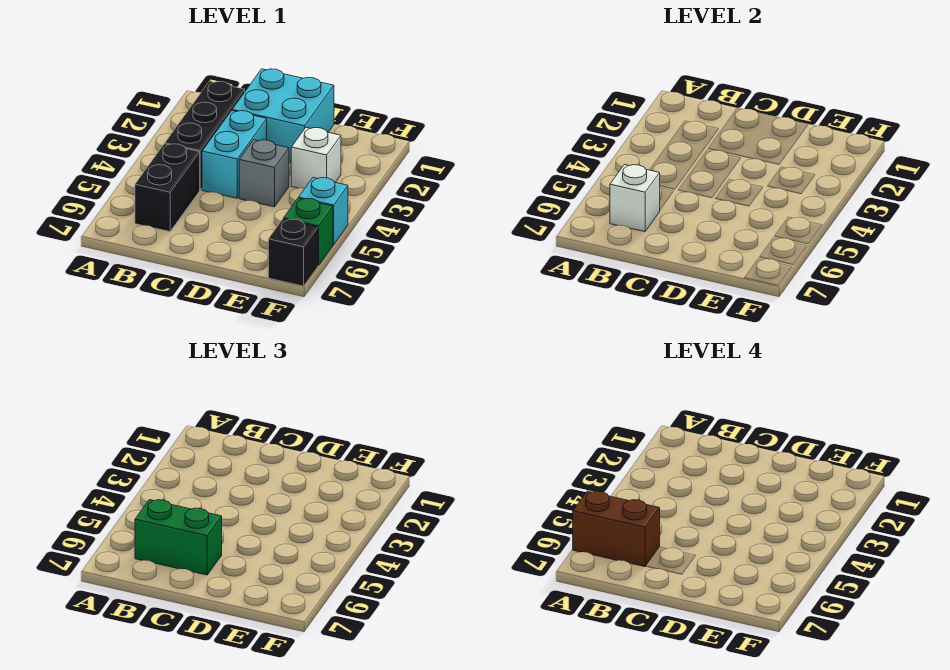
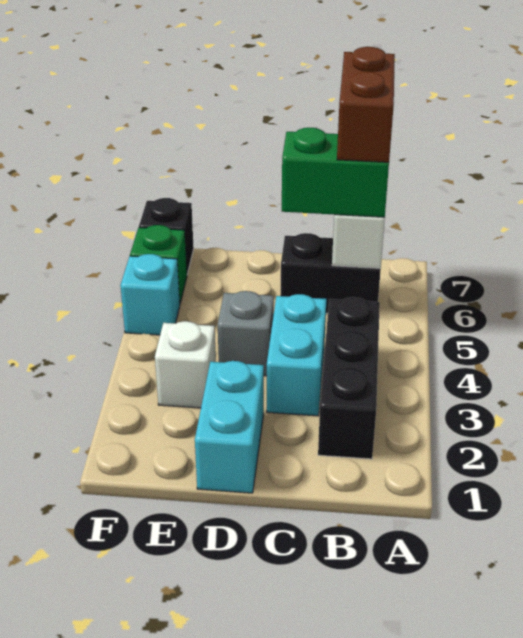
brown brick A6:B6 level 4 -> brown brick B6:B7 level 4
black brick B5:B6 level 1 -> black brick B6:C6 level 1
cyan brick C1:D2 level 1 -> cyan brick D1:D2 level 1

